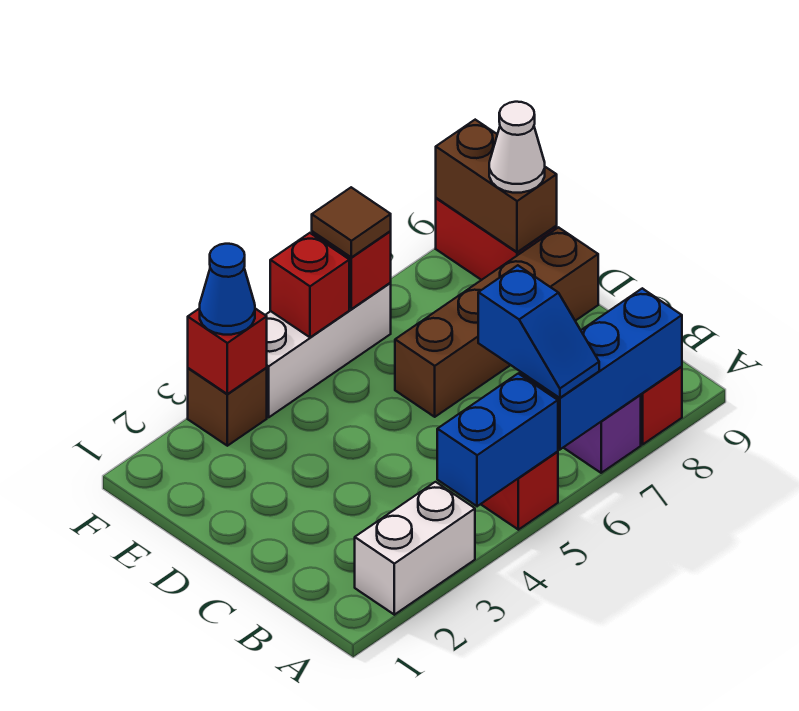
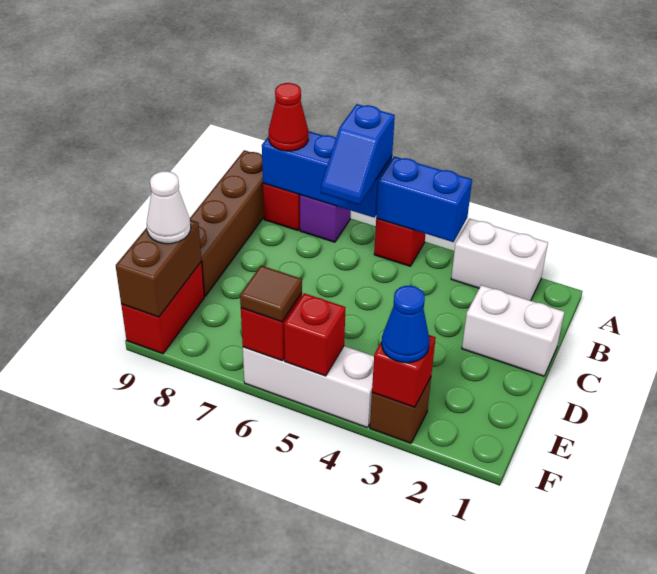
blue slope A6:B6 level 3 top B -> blue slope A6:B6 level 3 top A
none -> red cone A8 level 3
none -> white brick C1:C2 level 1
brown brick D6:D9 level 1 -> brown brick A9:D9 level 1

